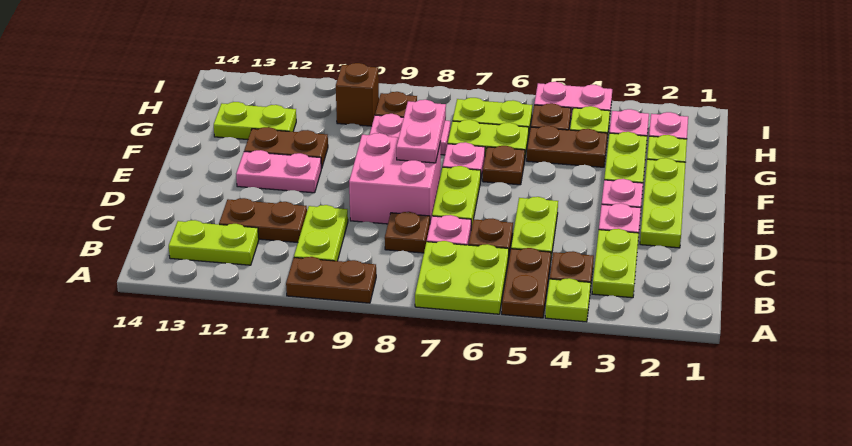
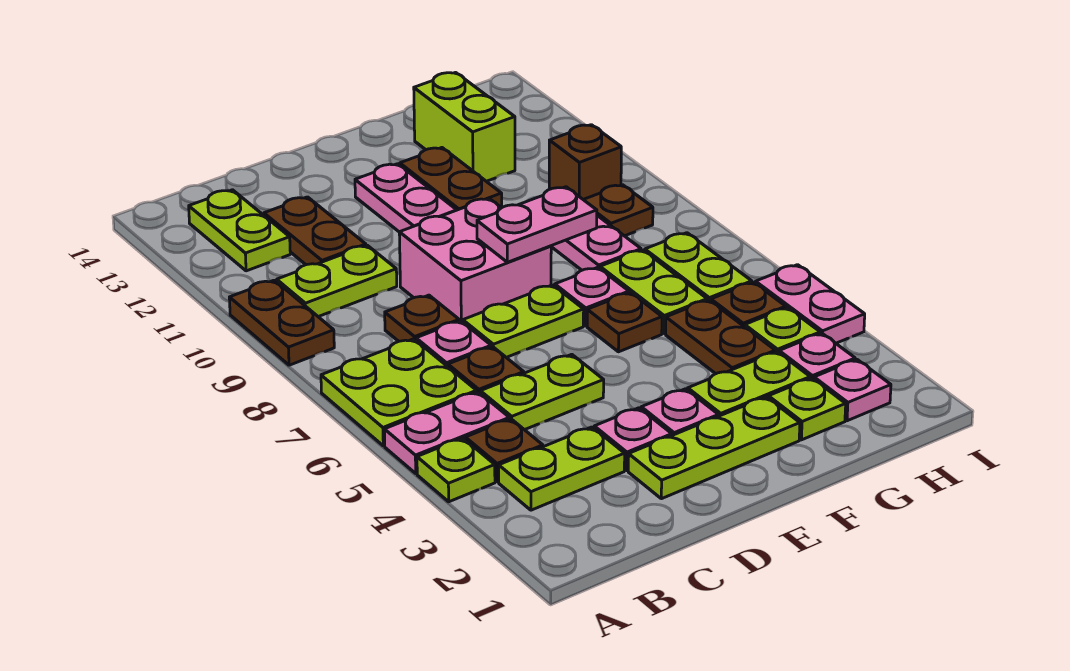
brown plate A5:B5 level 1 -> pink plate A5:B5 level 1
lime plate G12:G13 level 1 -> lime brick G12:G13 level 1

